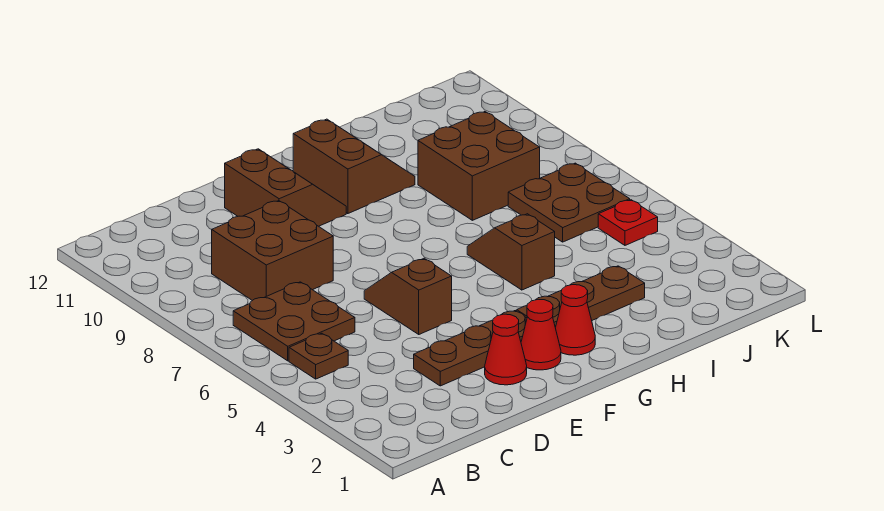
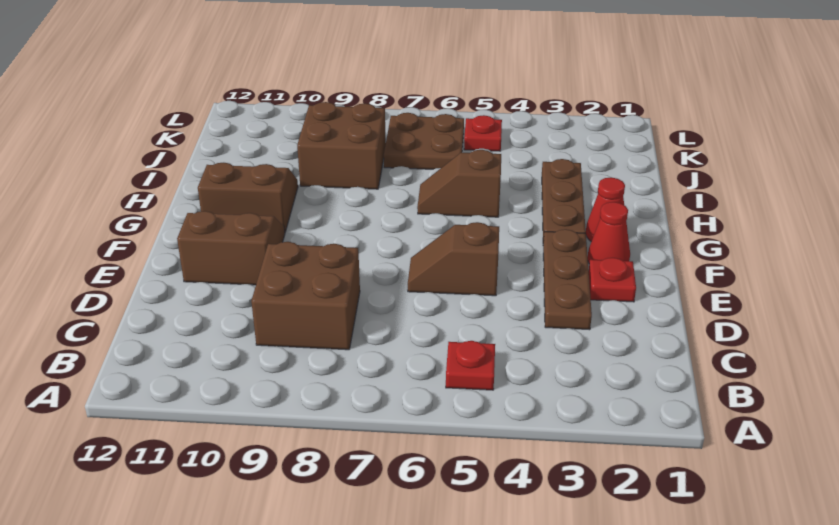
brown plate B5 level 1 -> red plate B5 level 1
brown plate B6:C7 level 1 -> none
red cone E2 level 1 -> red plate E2 level 1

